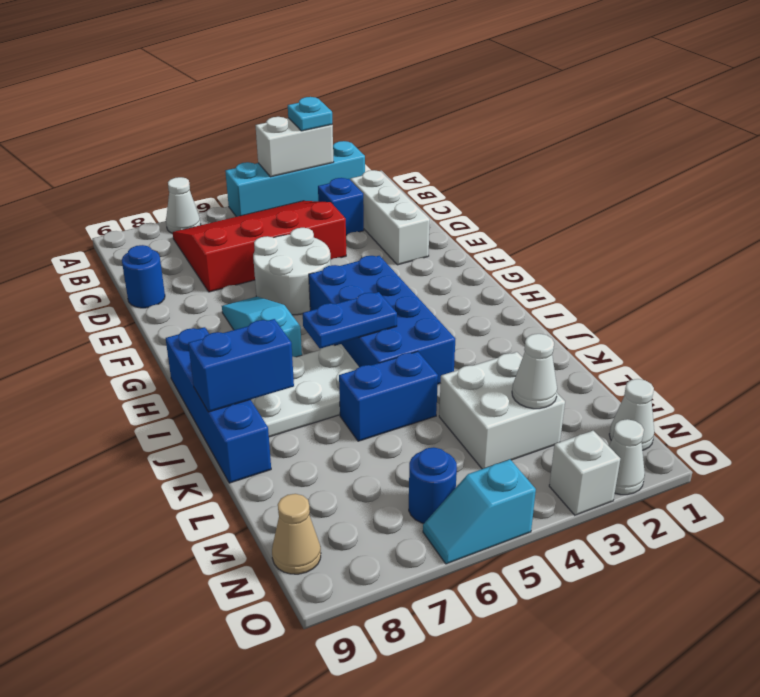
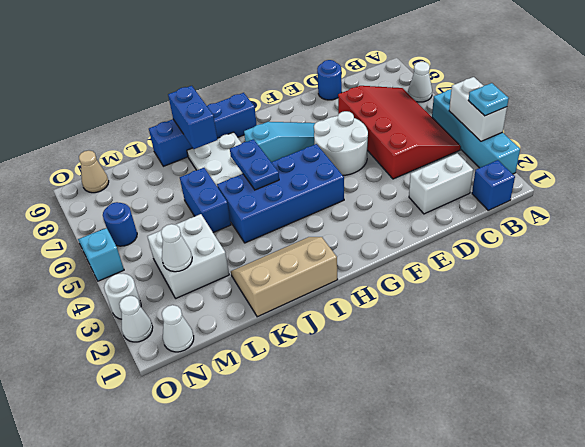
white brick C2:E2 level 1 -> white brick C2:D2 level 1
blue brick C3 level 1 -> blue brick B1 level 1
none -> tan slope I1:K2 level 1 top 1
white brick O3 level 1 -> white round brick O3 level 1

